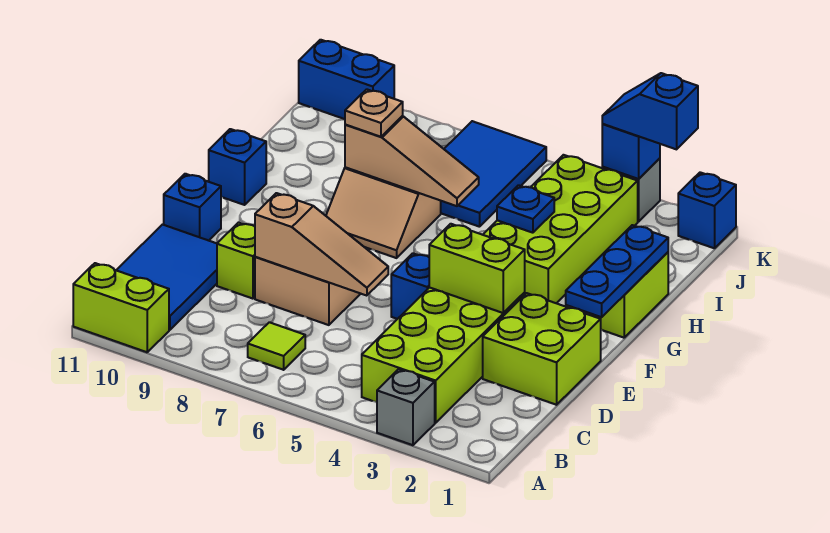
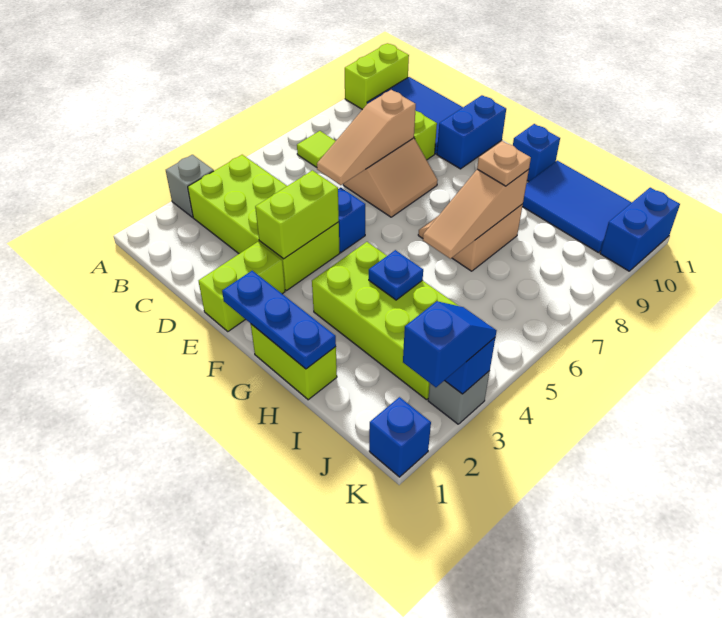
lime brick D1:E2 level 1 -> lime brick E1:E2 level 1
blue brick E11 level 1 -> blue brick E10:E11 level 1
blue tile I6:K7 level 1 -> blue tile H10:J11 level 1

